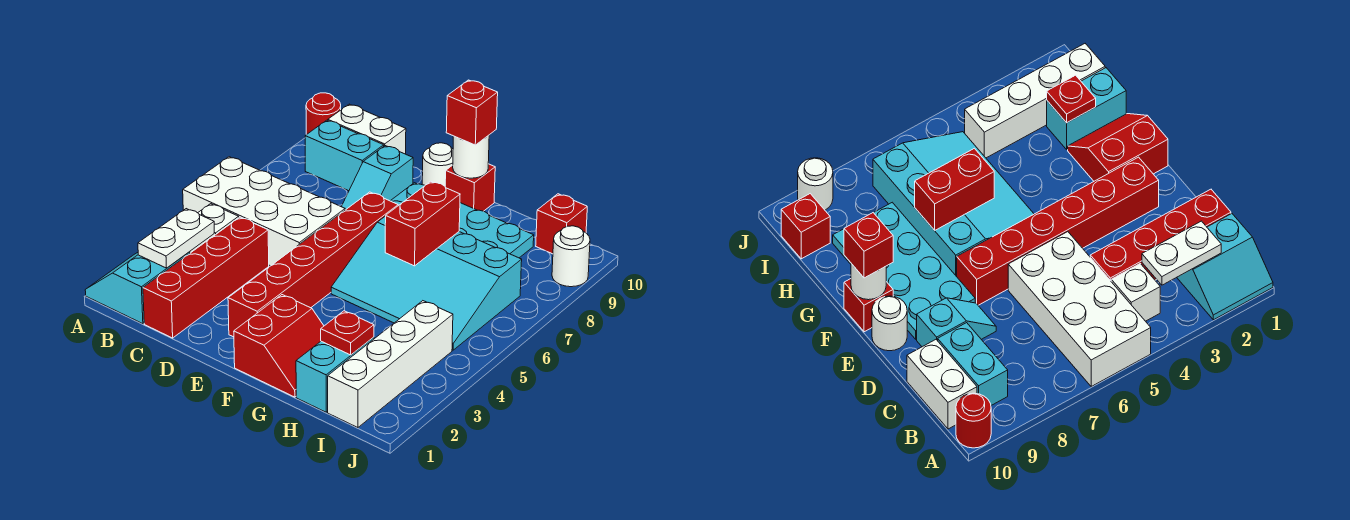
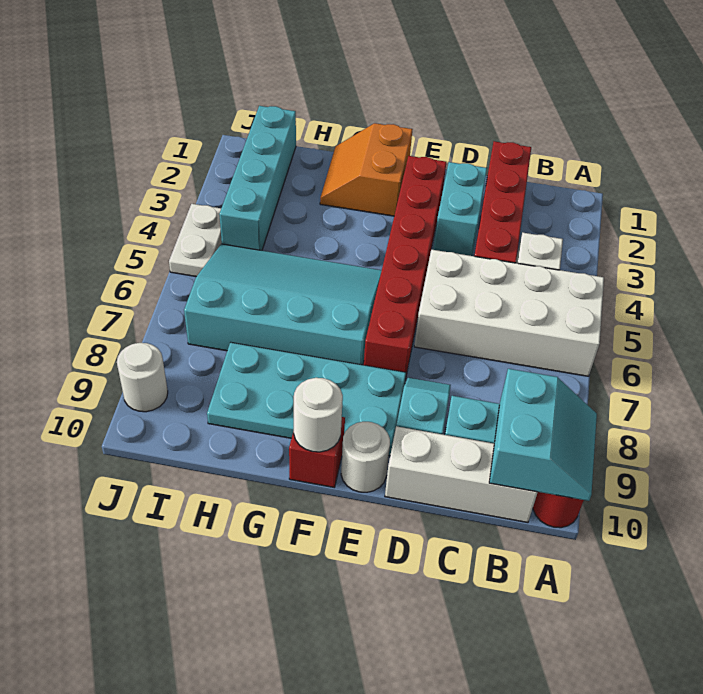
cyan slope A1:B2 level 1 top B -> cyan slope A9:B10 level 2 top B
white plate B2:B3 level 2 -> white plate J4:J5 level 1
white brick B10:C10 level 1 -> white brick B10:D10 level 1
red slope F1:G2 level 1 top F -> orange slope F1:G2 level 1 top F
red brick F10 level 3 -> none
red brick G6:G7 level 2 -> none
cyan brick H1:H2 level 1 -> cyan brick D2:D3 level 1
red plate H2 level 2 -> none
white brick I1:I4 level 1 -> cyan brick I1:I4 level 1
red brick I10 level 1 -> none

